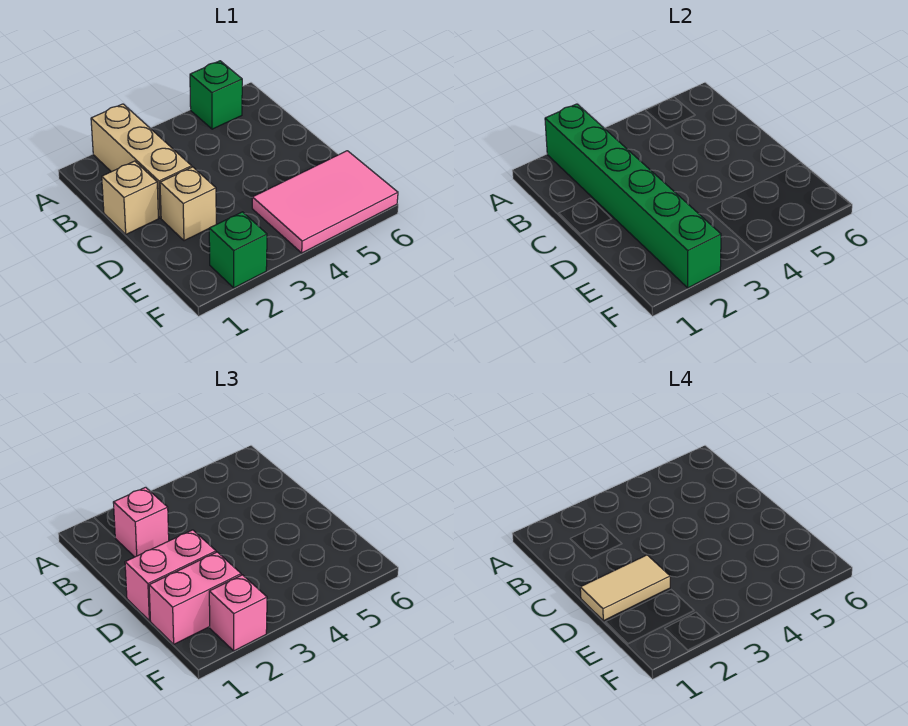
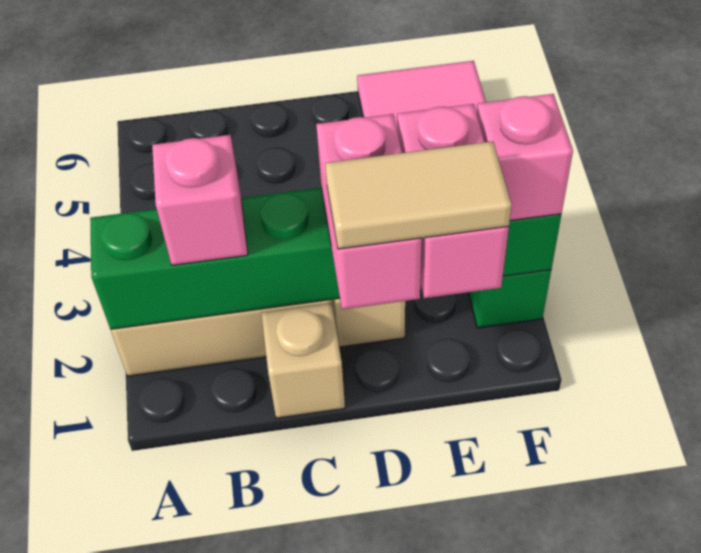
green brick A5 level 1 -> none
tan tile D1:D2 level 4 -> tan tile D1:E1 level 4

